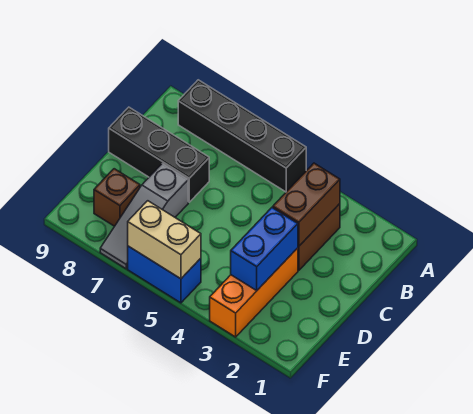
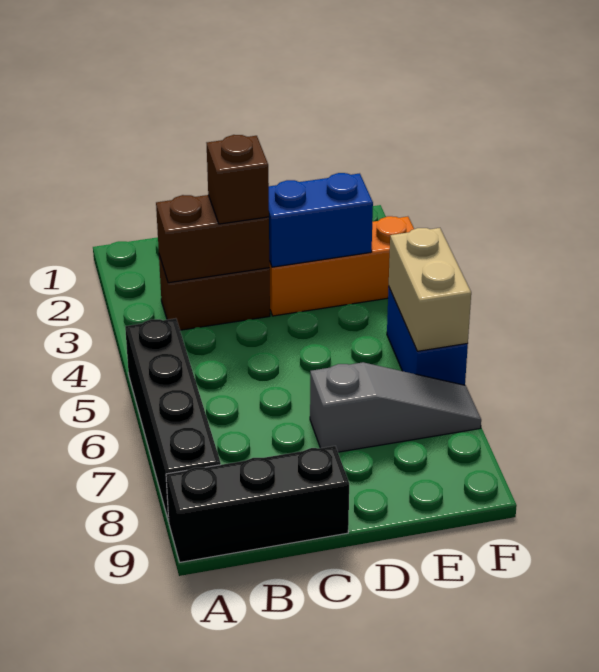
black brick C7:C9 level 1 -> black brick A9:C9 level 1
brown brick E8 level 1 -> brown brick C3 level 3

